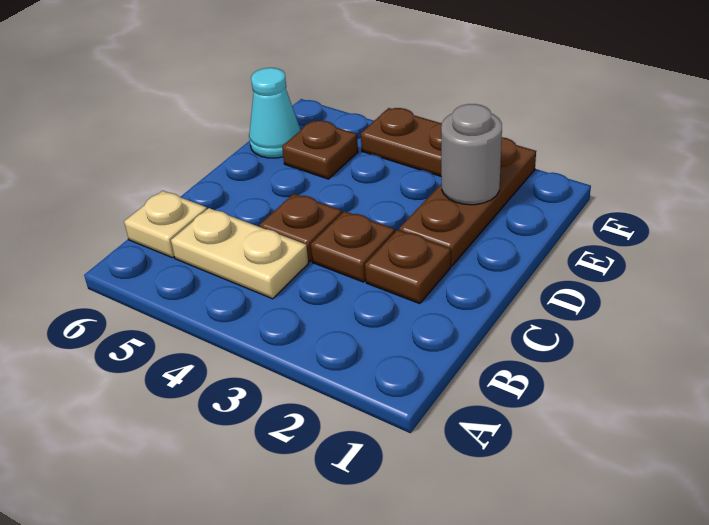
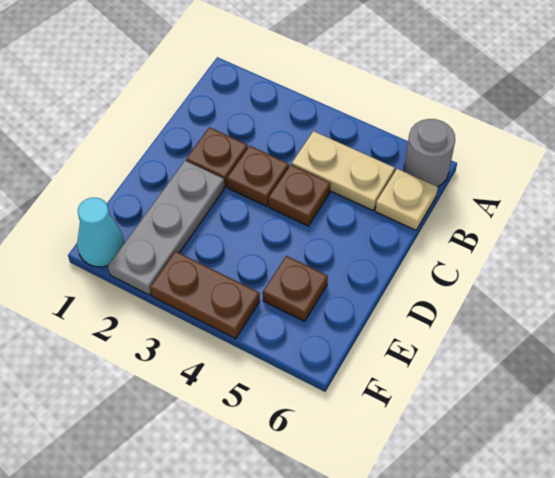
brown plate D2:F2 level 1 -> grey plate D2:F2 level 1
grey round brick E2 level 2 -> grey round brick A6 level 1
cyan cone E6 level 1 -> cyan cone F1 level 1

